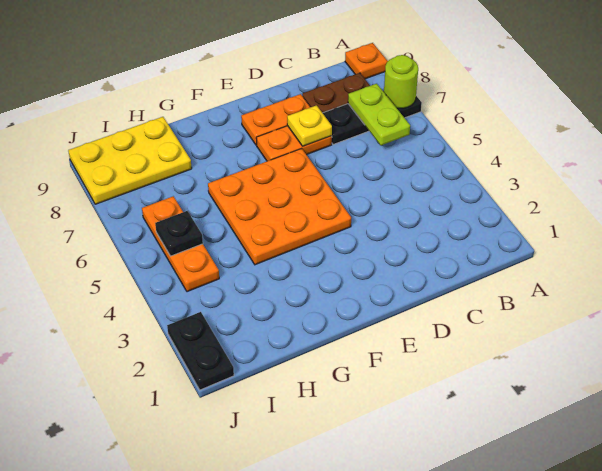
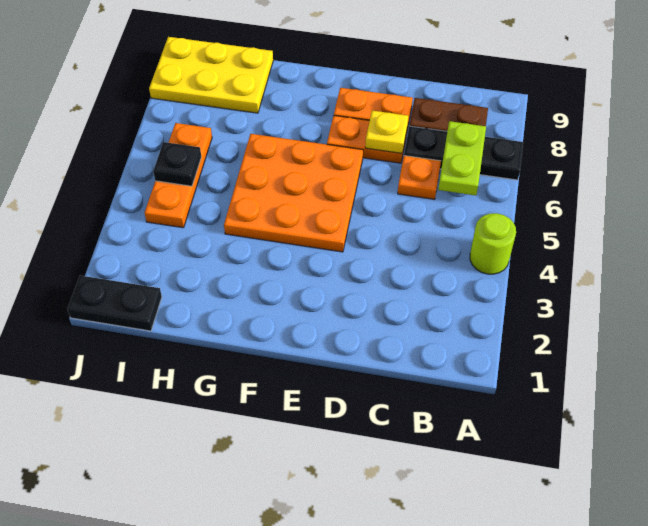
lime round brick A7 level 2 -> lime round brick A4 level 1
orange plate A9 level 1 -> orange plate C6 level 1
black plate J1:J2 level 1 -> black plate I1:J1 level 1

